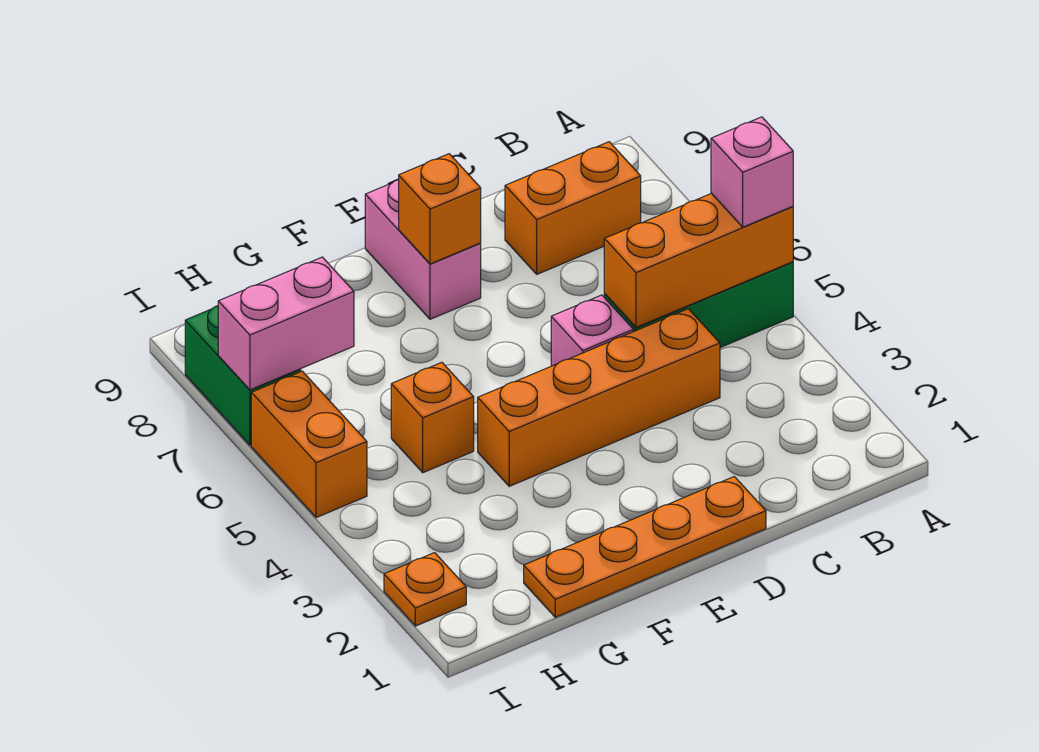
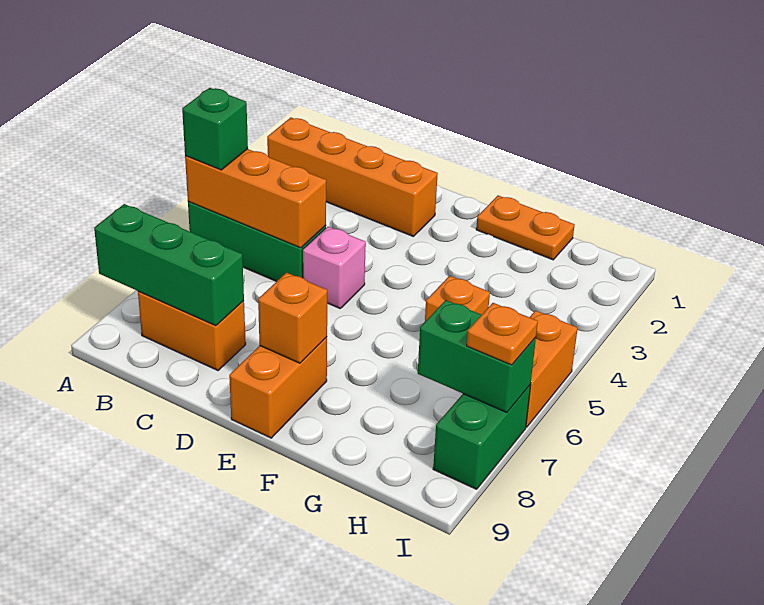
pink brick A5 level 3 -> green brick A5 level 3
none -> green brick A8:C8 level 2
orange brick C4:F4 level 1 -> orange brick A2:D2 level 1
orange plate D1:G1 level 1 -> orange plate F1:G1 level 1
pink brick E8:E9 level 1 -> orange brick E8:E9 level 1
pink brick H7:I7 level 2 -> green brick H7:I7 level 2
orange plate I2 level 1 -> orange plate I7 level 3

